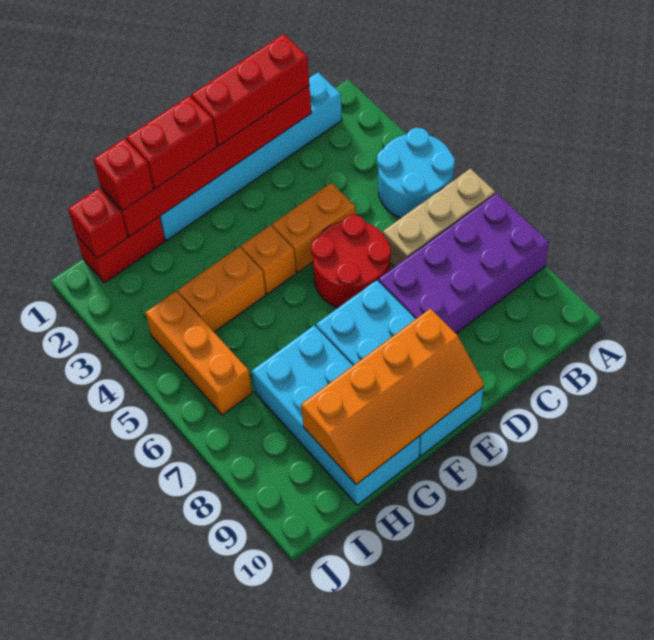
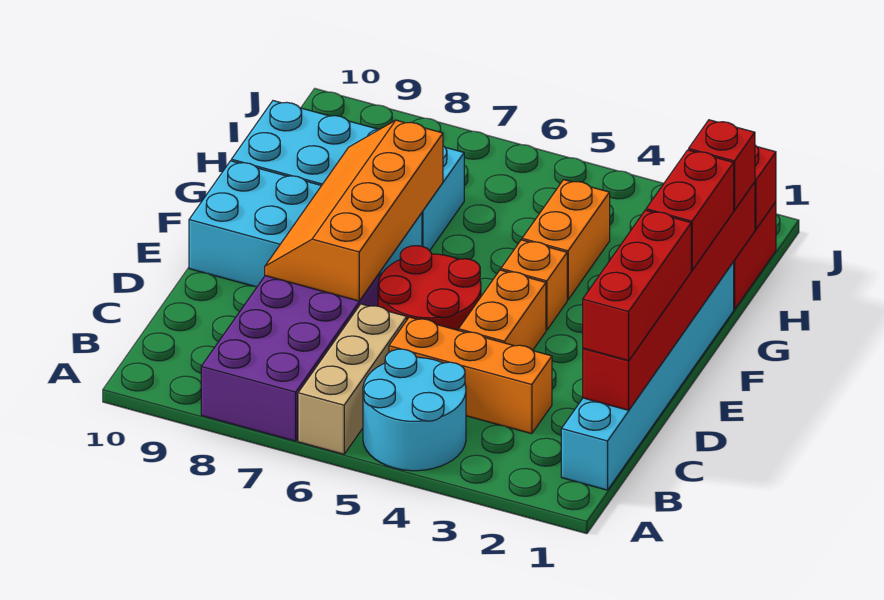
orange slope E9:H10 level 2 top 9 -> orange slope D7:G8 level 2 top 7
orange brick I4:I6 level 1 -> orange brick C3:C5 level 1

